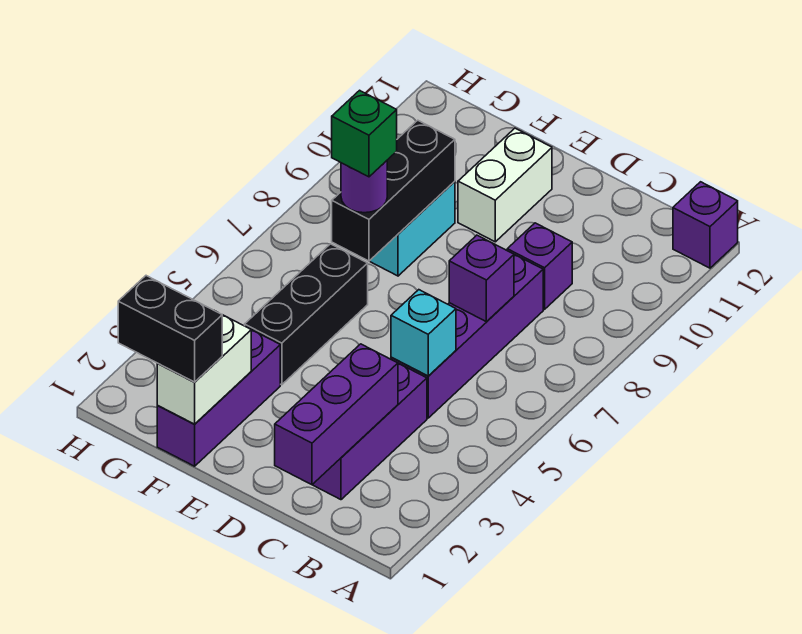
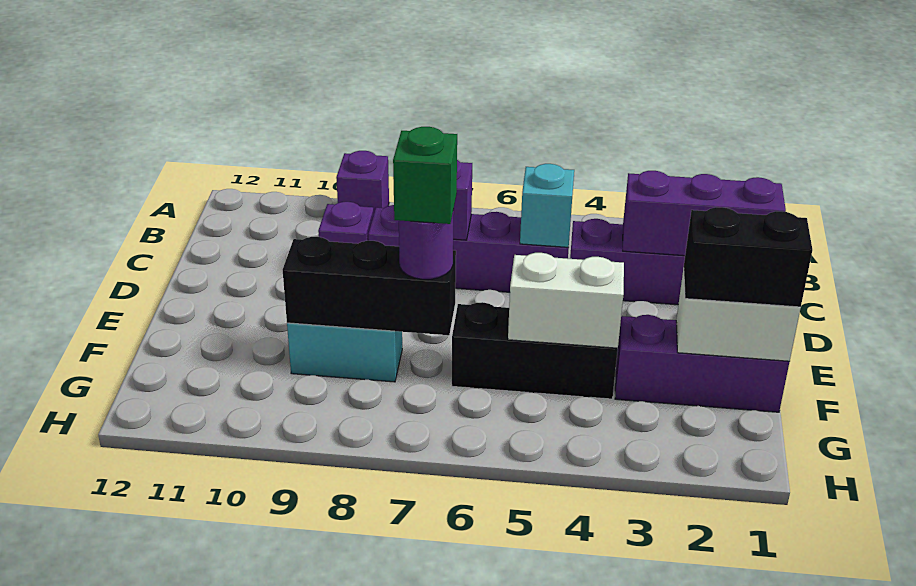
purple brick A12 level 1 -> purple brick A9 level 1
white brick E10:E11 level 1 -> white brick F4:F5 level 2
black brick F1:G1 level 3 -> black brick F1:F2 level 3

